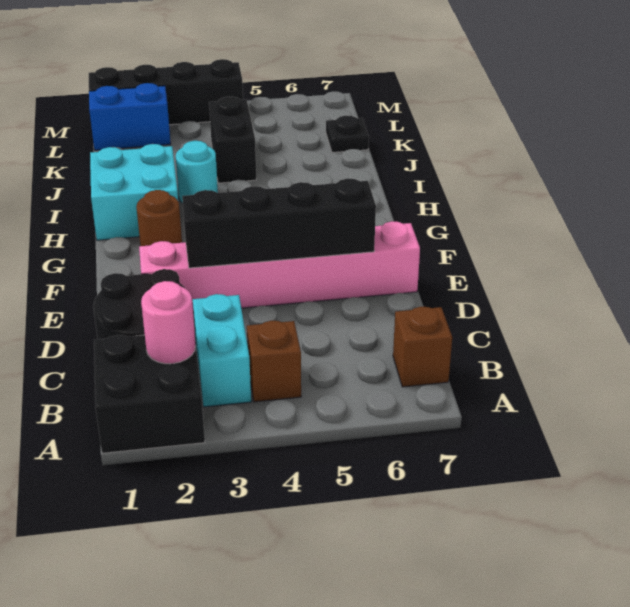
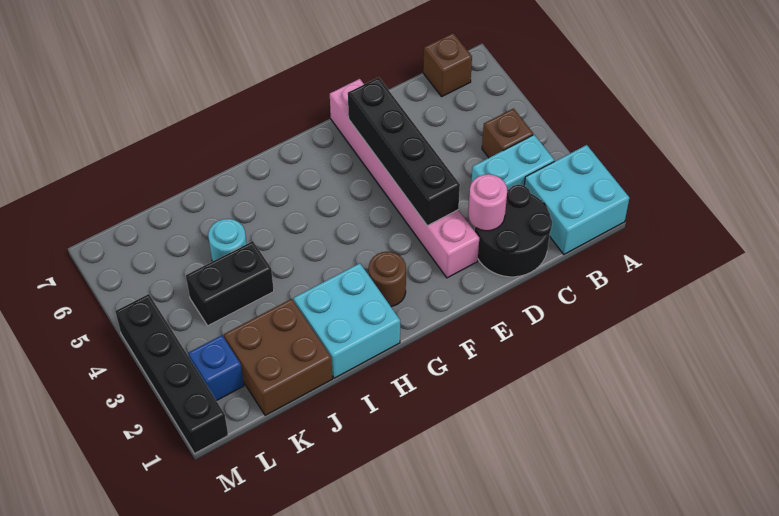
black brick A1:B2 level 1 -> cyan brick A1:B2 level 1
pink round brick B2 level 2 -> pink round brick D2 level 2
cyan round brick I3 level 1 -> cyan round brick J5 level 1
none -> brown brick J1:K2 level 1
black plate K7 level 1 -> none
blue brick L1:L2 level 1 -> blue brick L2 level 1

